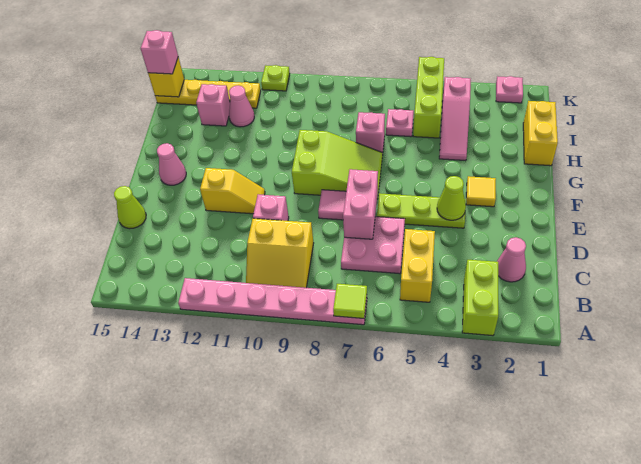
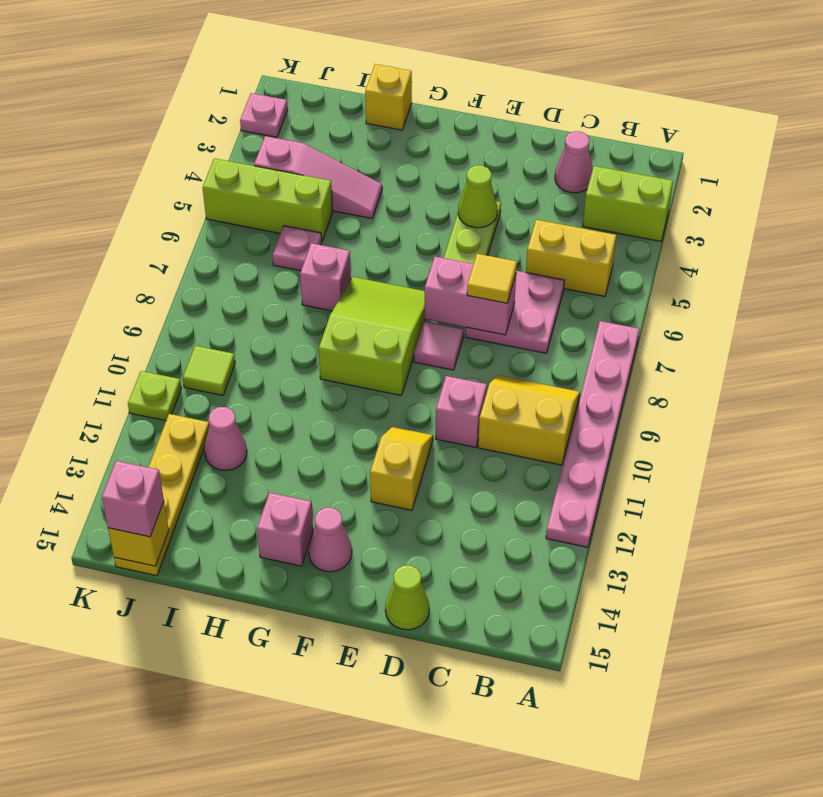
lime tile A7 level 2 -> lime tile J10 level 1
yellow slope B9:C10 level 1 top C -> yellow slope B9:C10 level 1 top 10
yellow tile F3 level 1 -> yellow tile D7 level 3
yellow brick H1:I1 level 1 -> yellow brick H1 level 1
pink brick I13 level 1 -> pink brick G14 level 1

